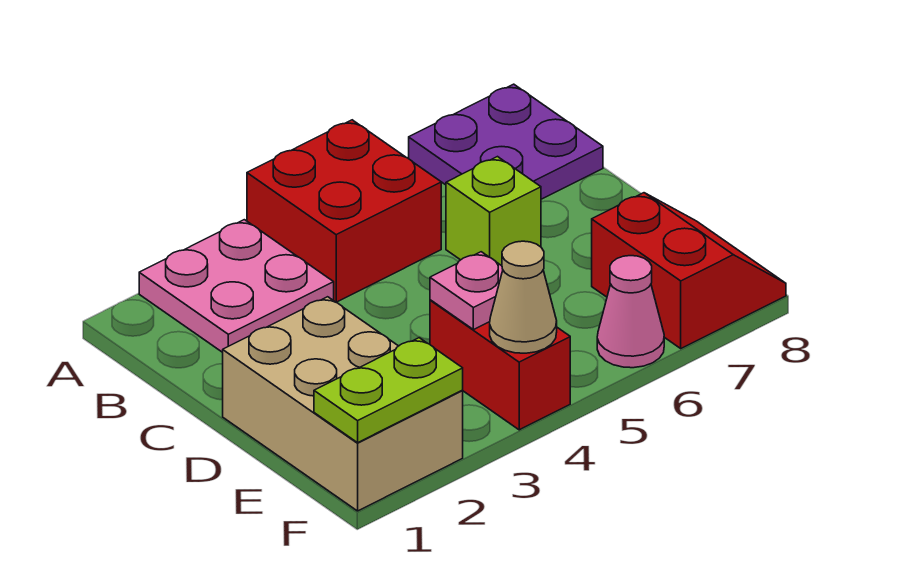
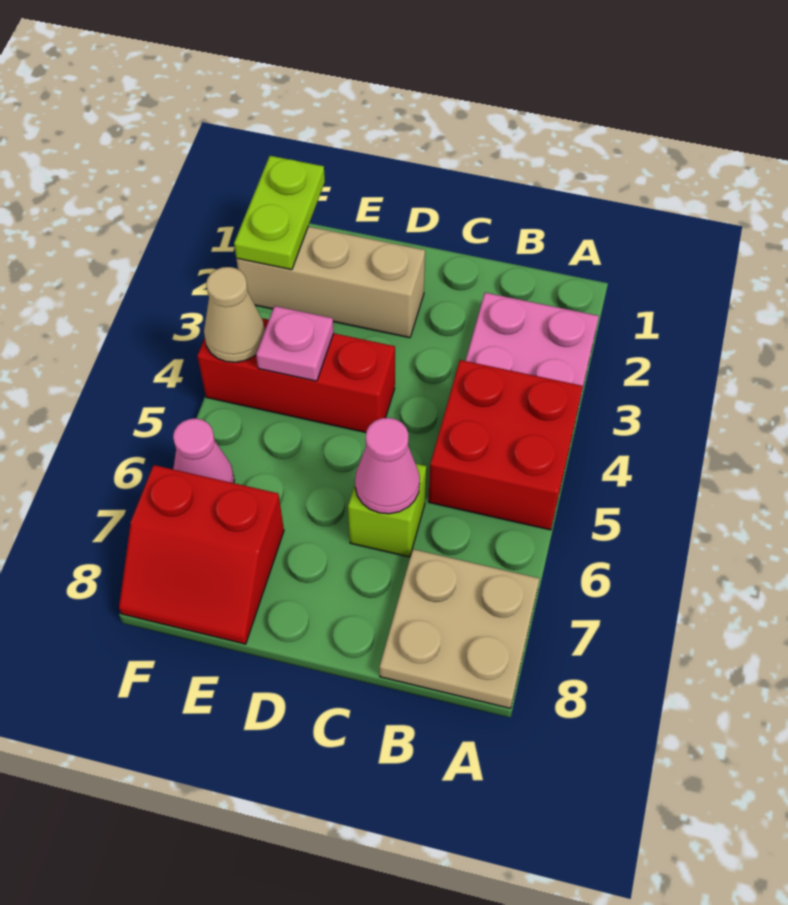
purple plate A7:B8 level 1 -> tan plate A7:B8 level 1
none -> pink cone C6 level 2
tan brick D1:F2 level 1 -> tan brick D2:F2 level 1
red brick E4:F4 level 1 -> red brick D4:F4 level 1

